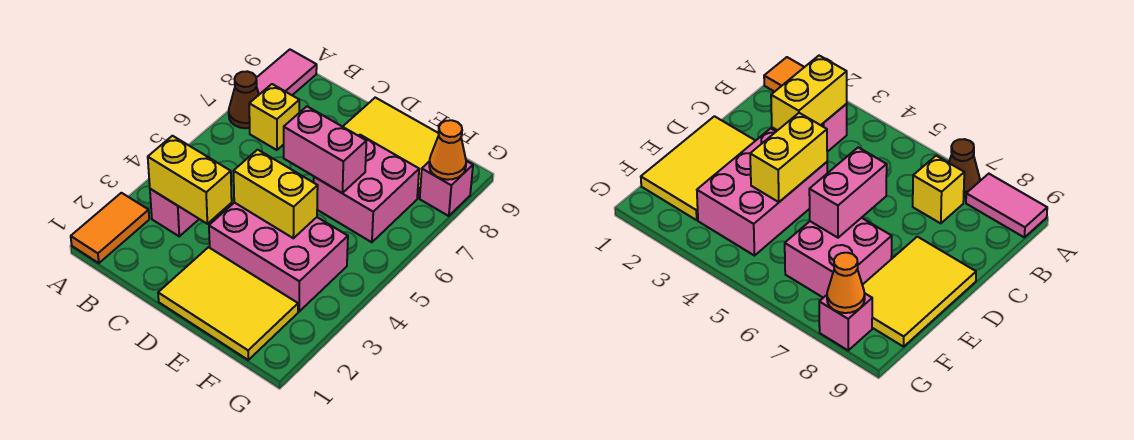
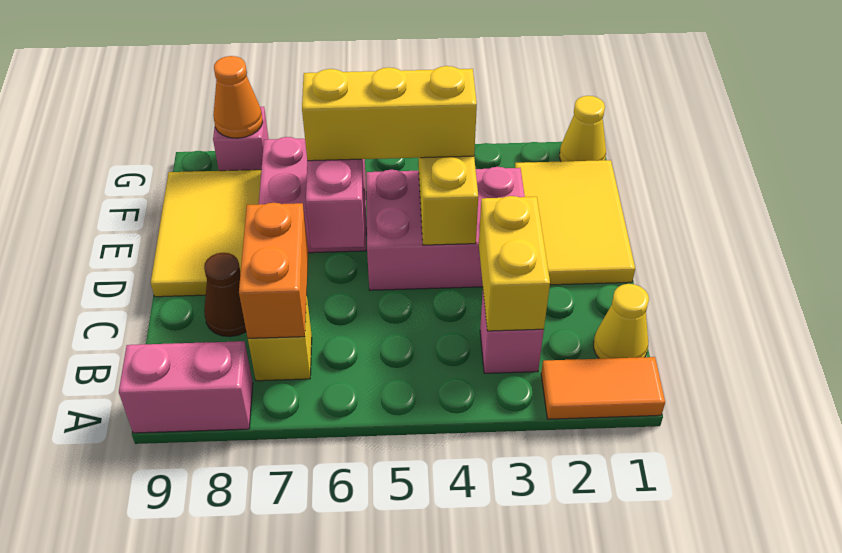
brown cone A7 level 1 -> brown cone C8 level 1
pink tile A8:A9 level 1 -> pink brick A8:A9 level 1
none -> yellow cone B1 level 1
none -> orange brick B7:C7 level 2
pink brick D3:F4 level 1 -> pink brick D3:E5 level 1
none -> yellow brick E4:E6 level 3
none -> yellow cone G1 level 1

